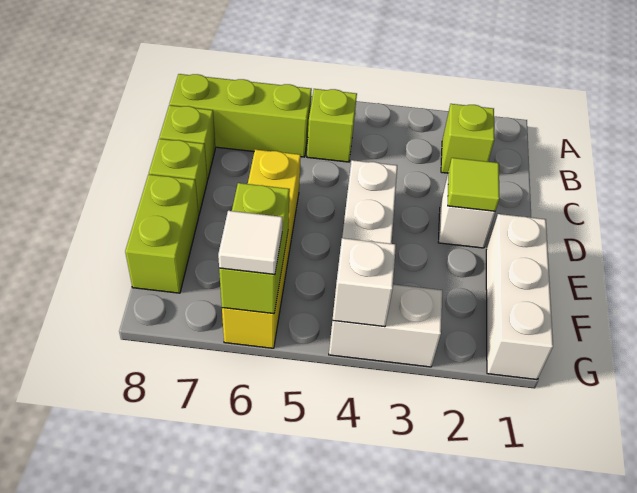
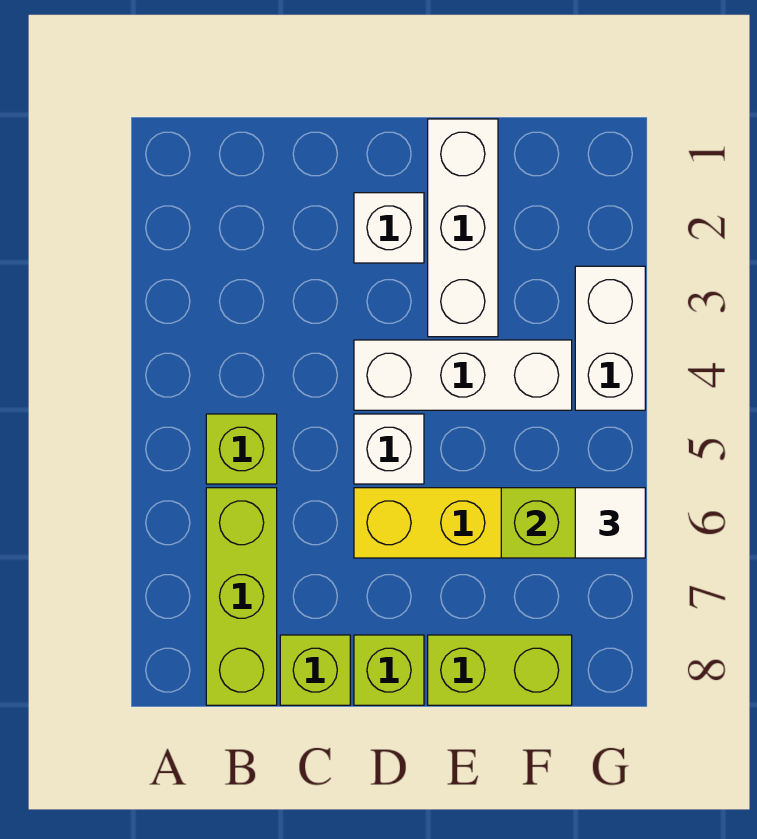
lime brick B2 level 1 -> none
lime tile D2 level 2 -> none
white brick E1:G1 level 1 -> white brick E1:E3 level 1
white brick G4 level 2 -> white brick D5 level 1

